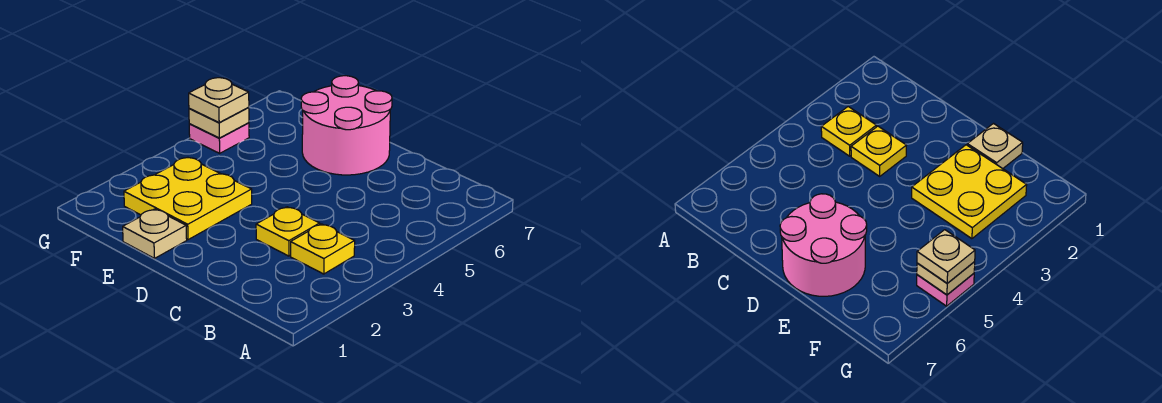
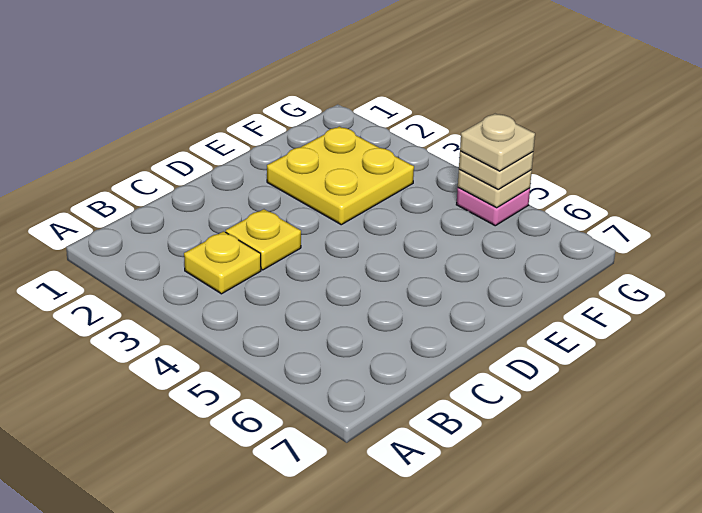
pink round brick D6:E7 level 1 -> none
tan plate E1 level 1 -> tan plate G5 level 4

